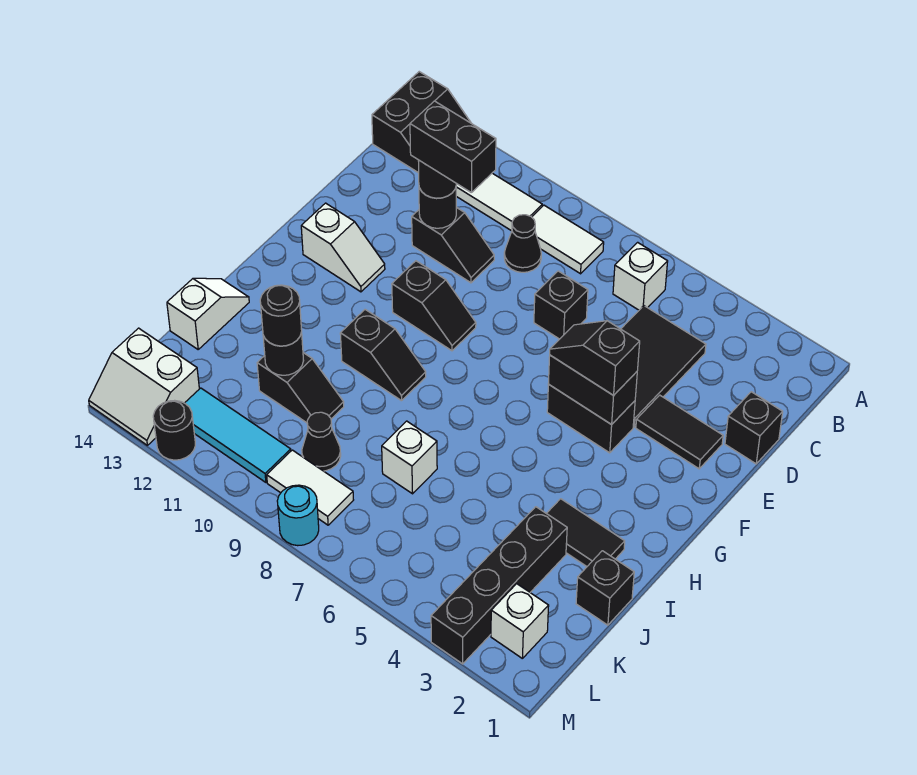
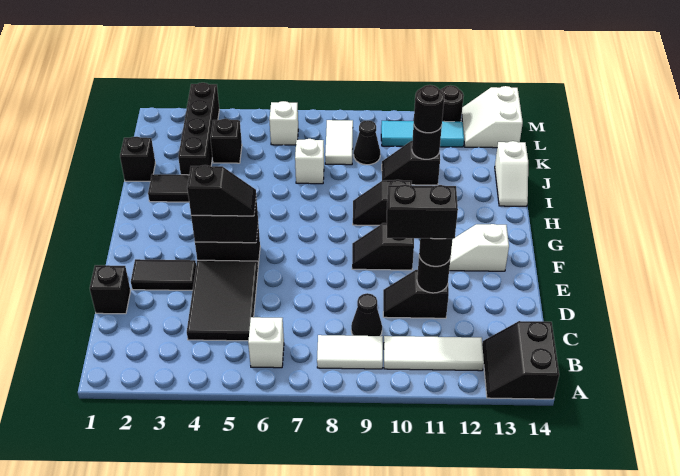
black brick D7 level 1 -> black brick K4 level 1
white brick L2 level 1 -> white brick L6 level 1
white tile L8:L9 level 1 -> white tile K8:L8 level 1
white slope L13:M14 level 1 top L -> white slope L13:M14 level 1 top 14
cyan round brick M8 level 1 -> none

